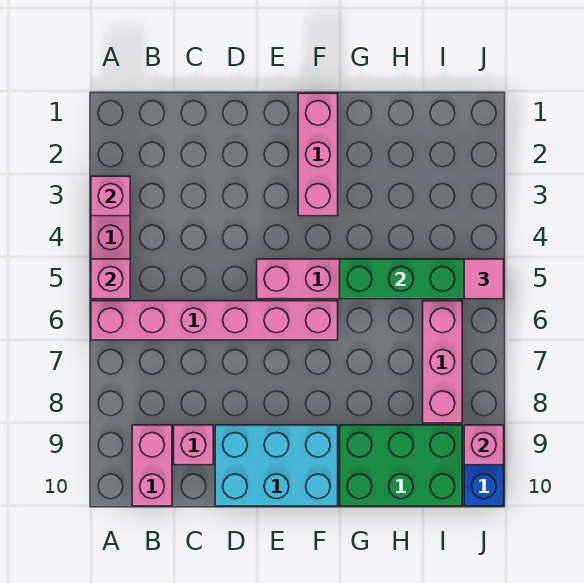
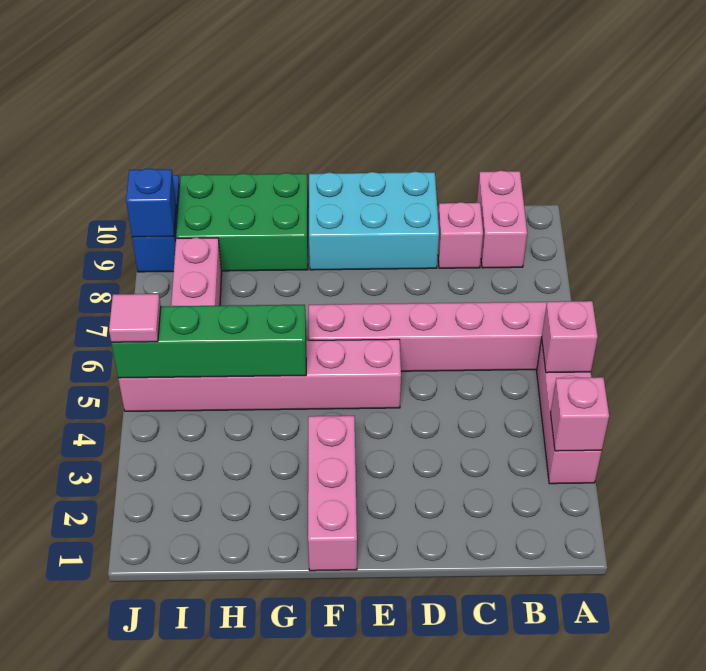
pink brick J9 level 2 -> blue brick J9 level 2

